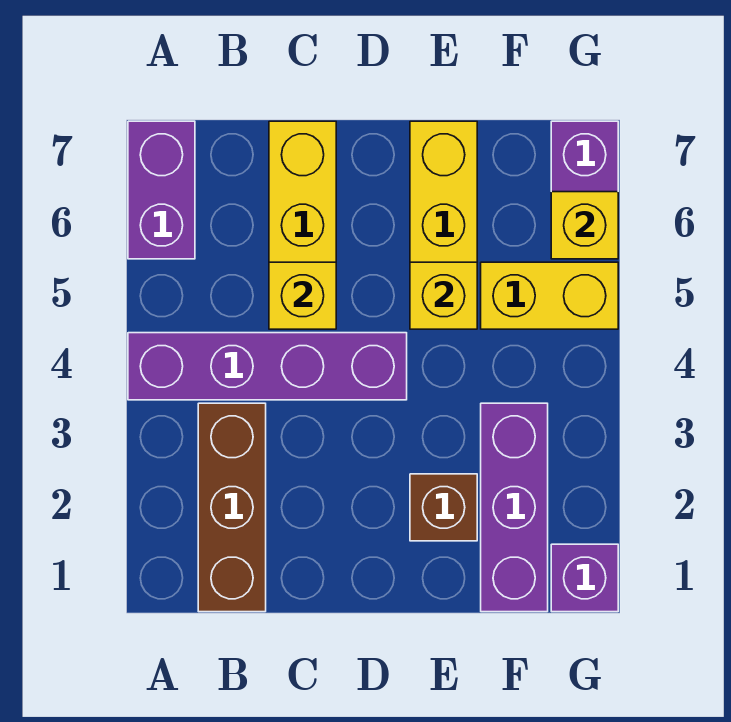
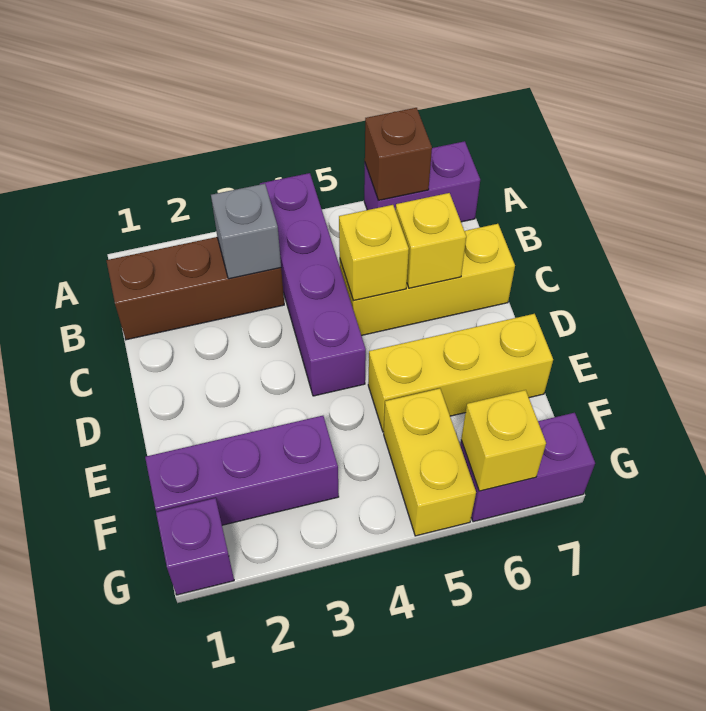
none -> grey brick B3 level 2
brown brick E2 level 1 -> brown brick A6 level 2
yellow brick E5 level 2 -> yellow brick C6 level 2

